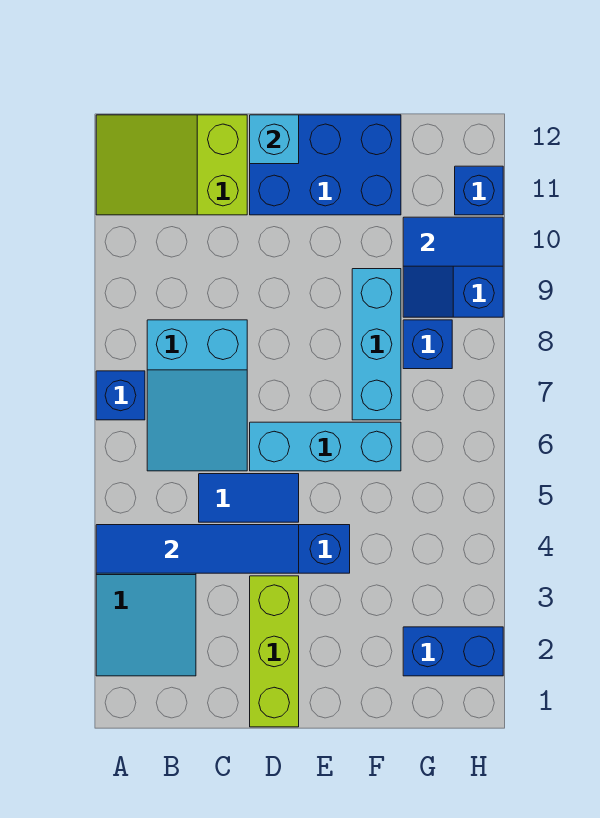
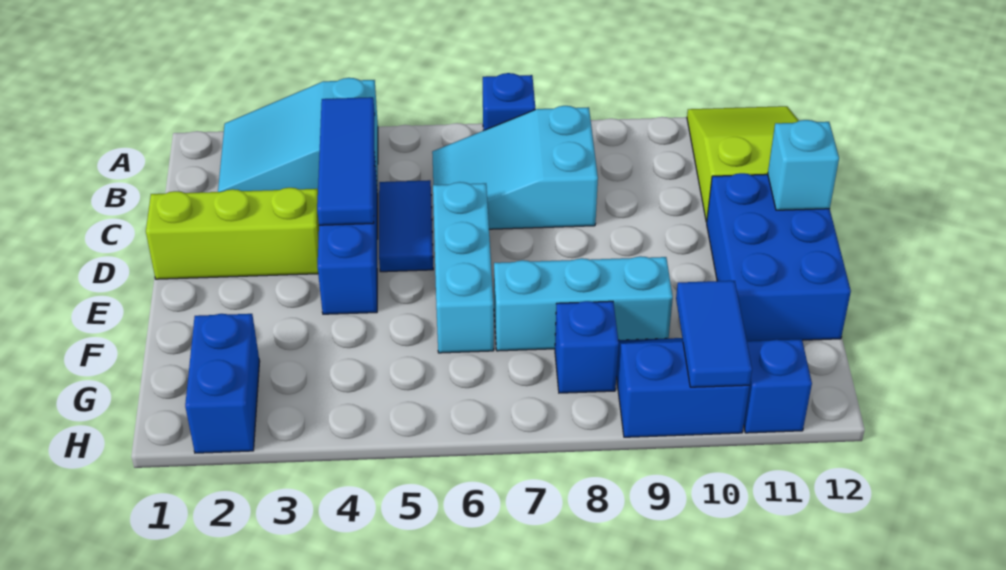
blue tile A4:D4 level 2 -> blue tile B4:D4 level 2

